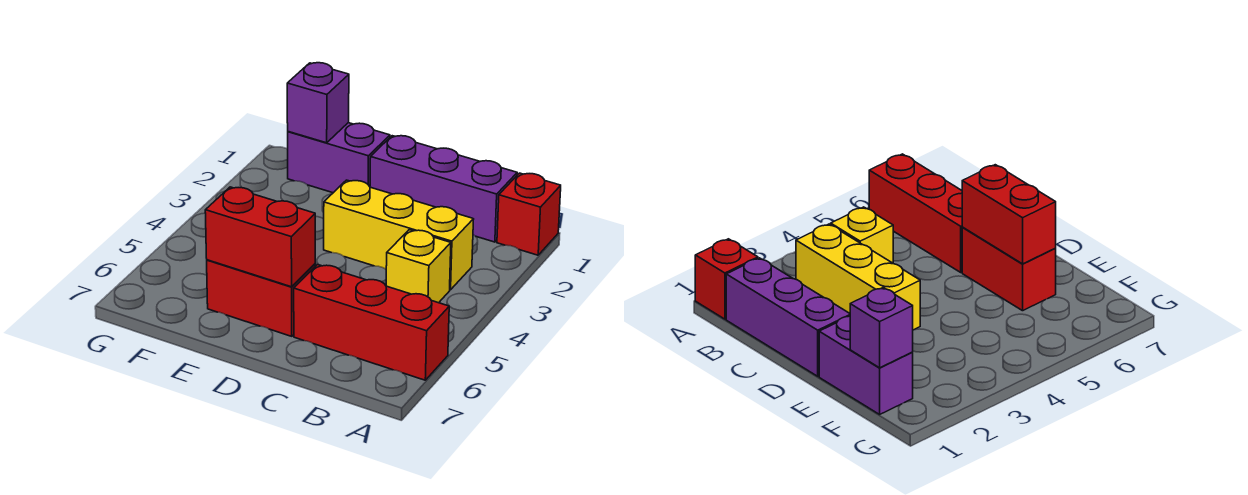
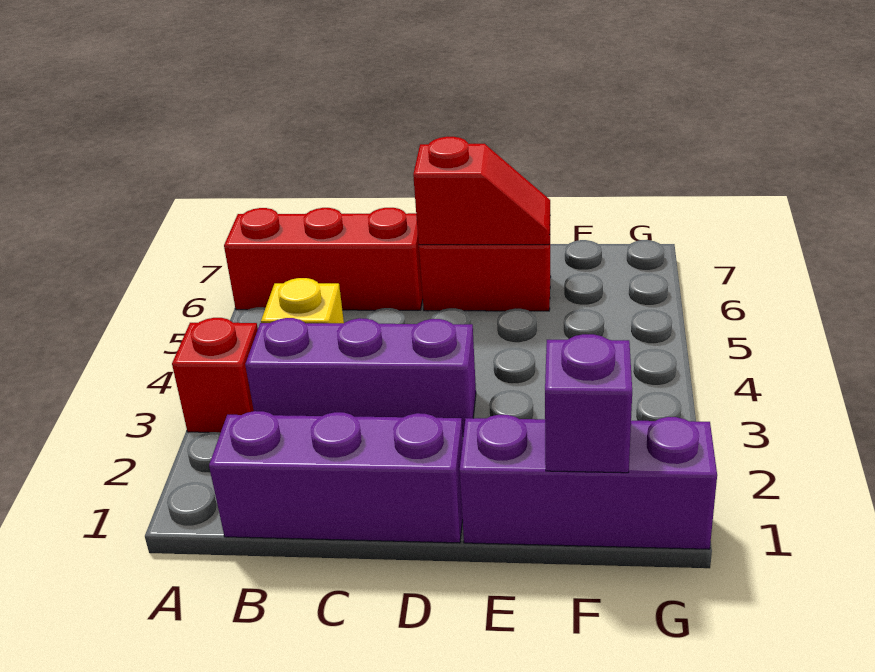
red brick A1 level 1 -> red brick A3 level 1
yellow brick B3:D3 level 1 -> purple brick B3:D3 level 1
red brick D6:E6 level 2 -> red slope D6:E6 level 2 top D
purple brick E1:F1 level 1 -> purple brick E1:G1 level 1

